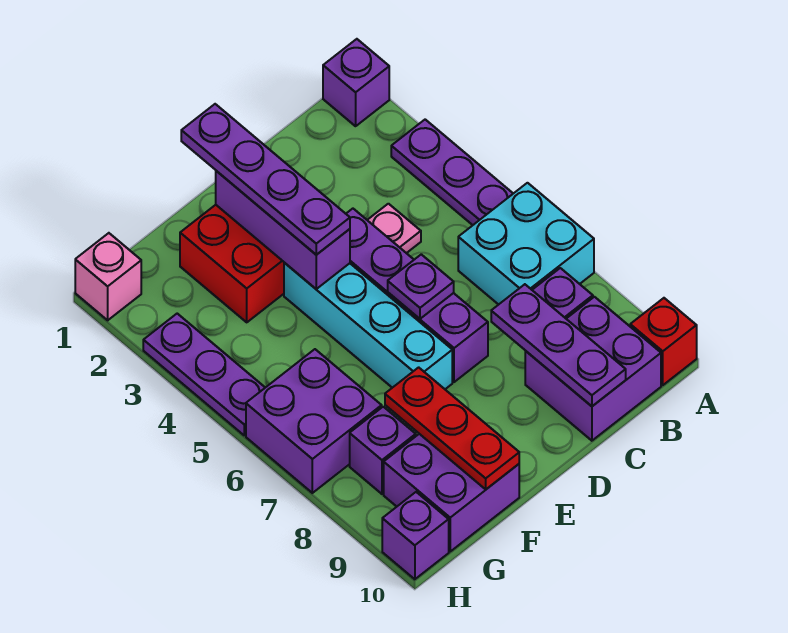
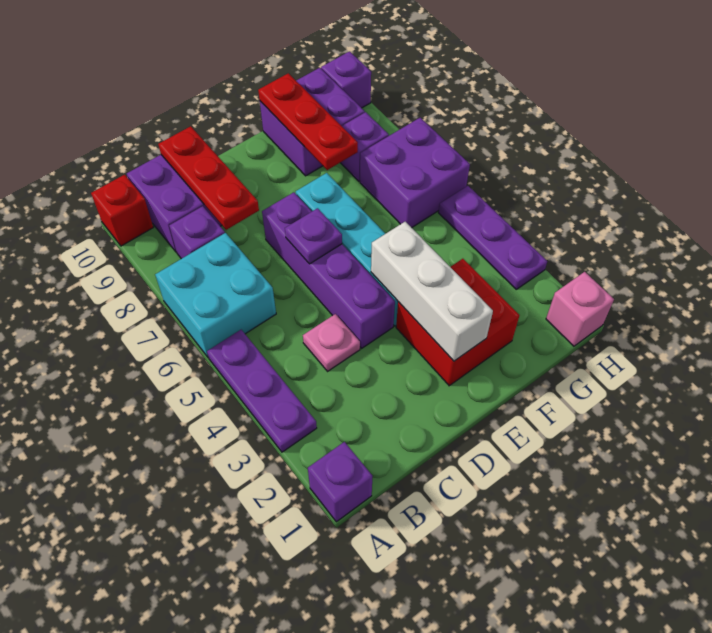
purple plate C8:C10 level 2 -> red plate C8:C10 level 2
purple plate E1:E4 level 3 -> none
purple brick E2:E4 level 2 -> white brick E2:E4 level 2

